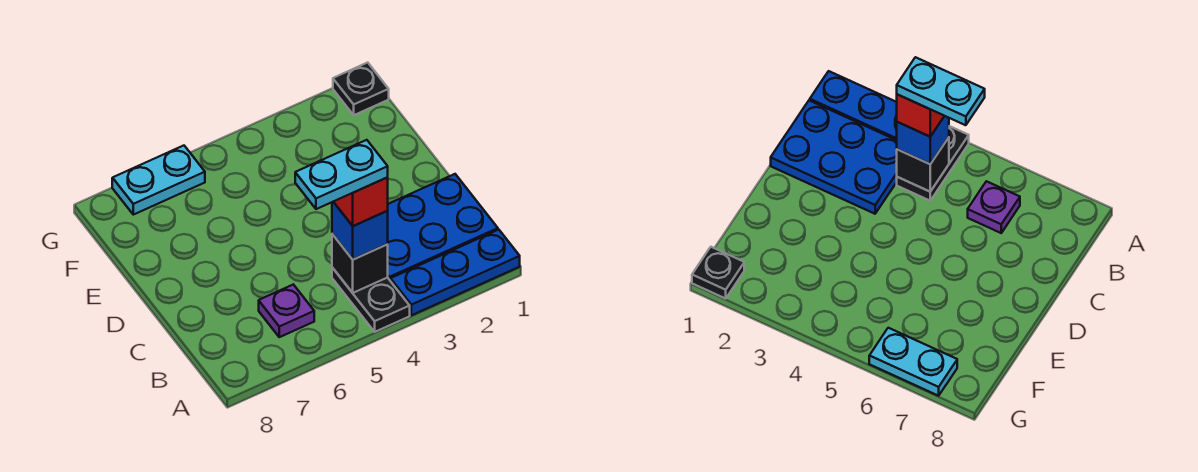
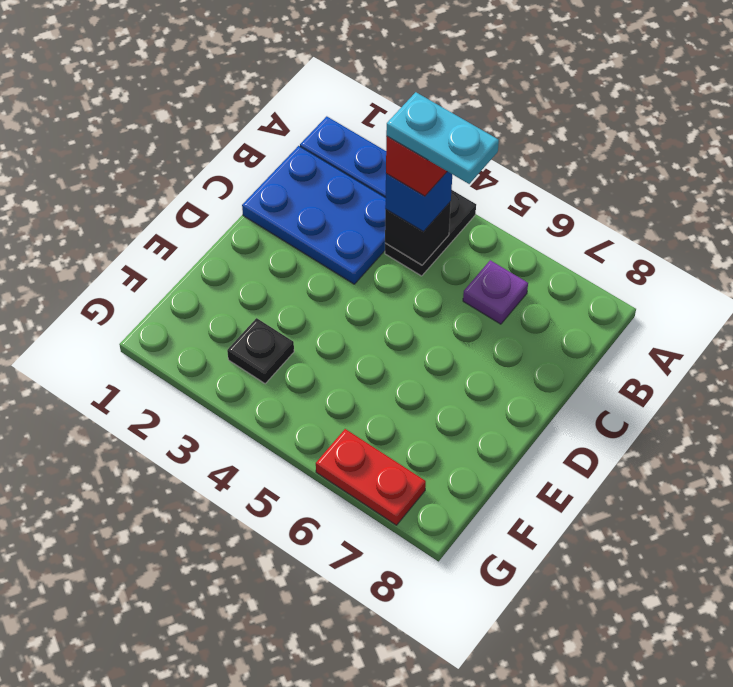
black plate G1 level 1 -> black plate F3 level 1
cyan plate G6:G7 level 1 -> red plate G6:G7 level 1

